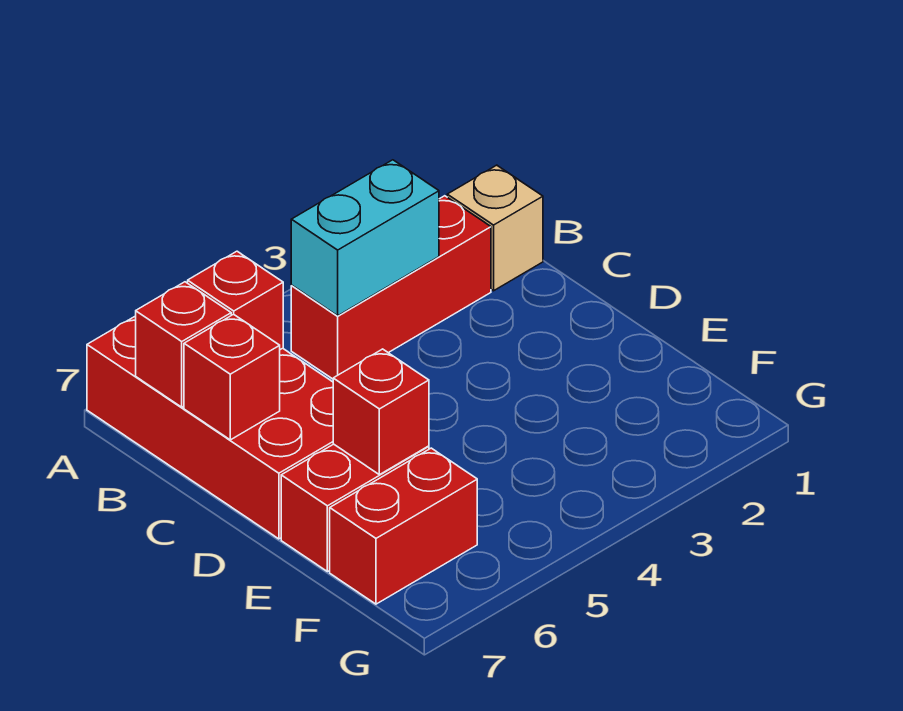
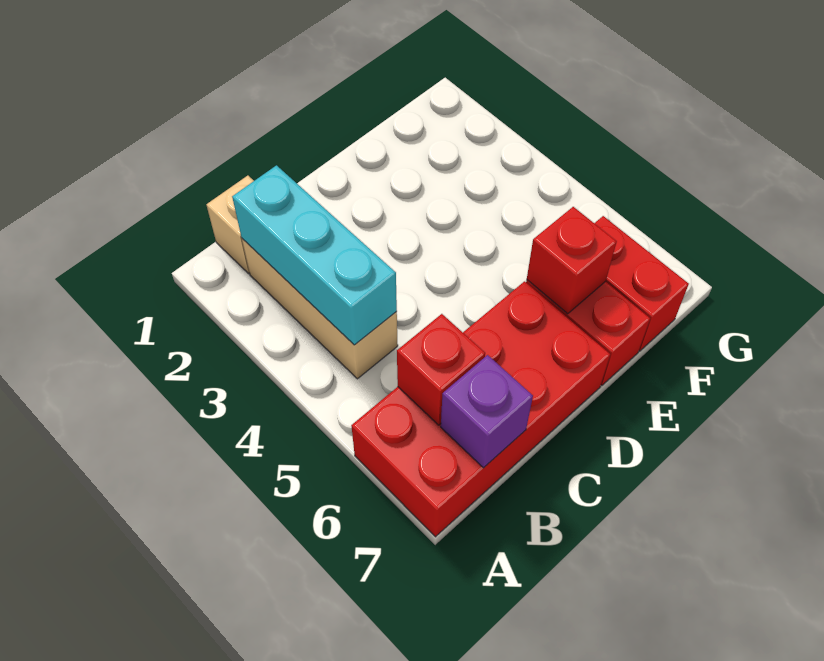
red brick B2:B4 level 1 -> tan brick B2:B4 level 1
cyan brick B3:B4 level 2 -> cyan brick B2:B4 level 2
red brick B7 level 2 -> purple brick B7 level 2
red brick C7 level 2 -> none

